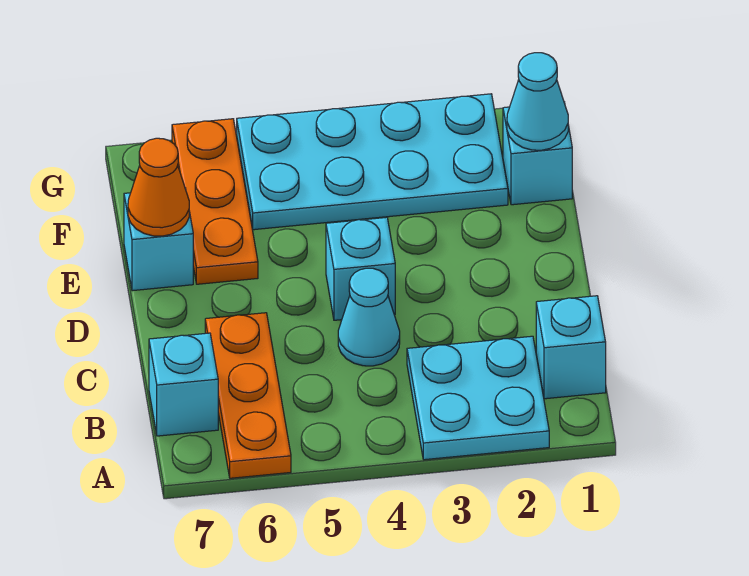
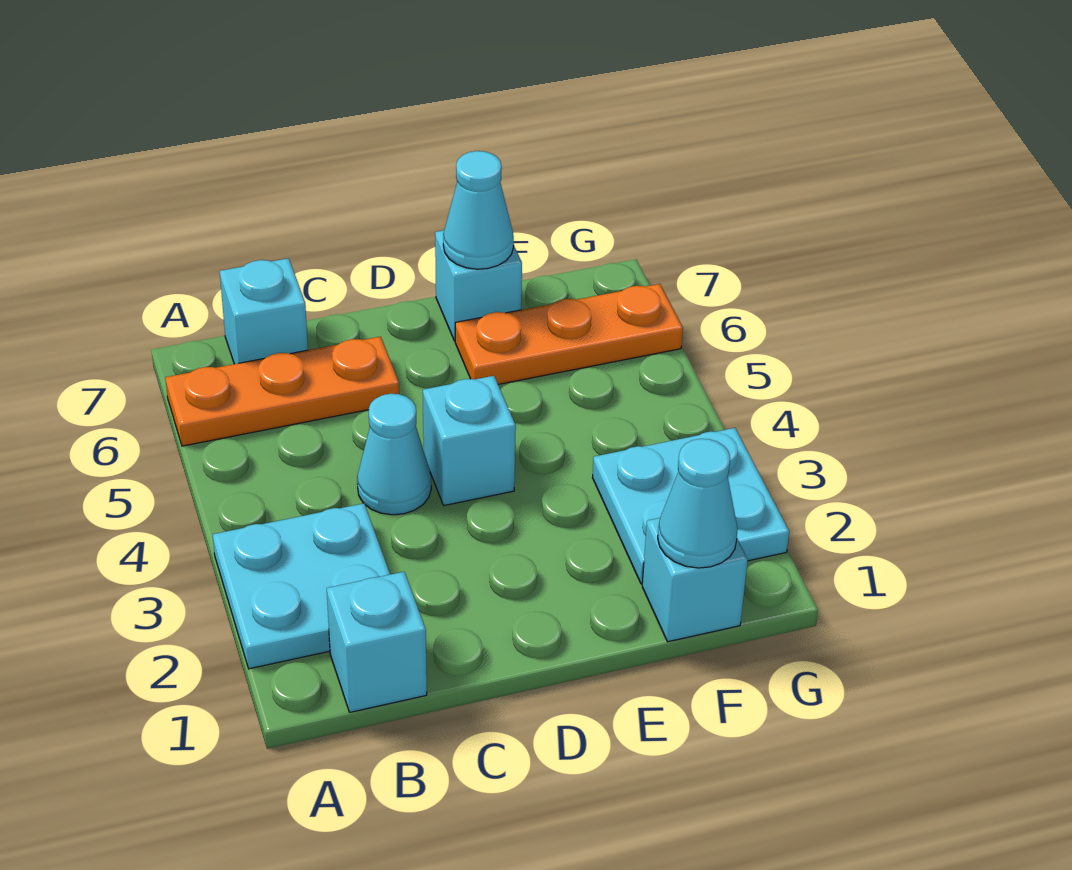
orange cone E7 level 2 -> cyan cone E7 level 2
cyan plate F2:G5 level 1 -> cyan plate F2:G3 level 1

